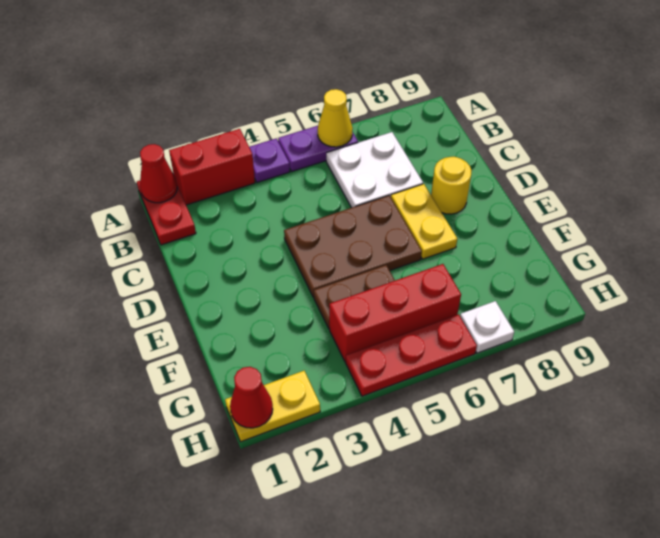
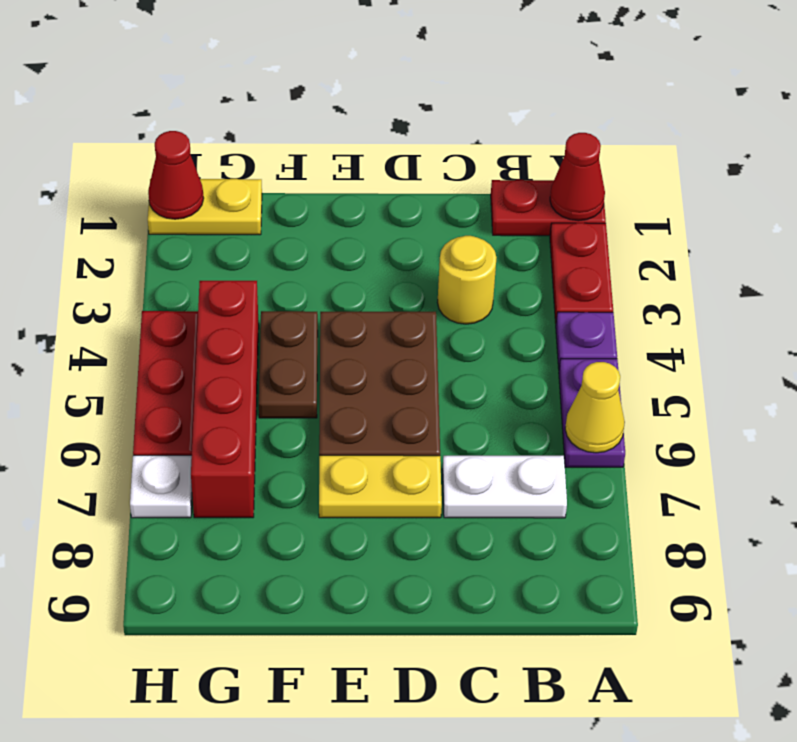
red brick A2:A3 level 1 -> red plate A2:A3 level 1
white plate B6:C7 level 1 -> white plate B7:C7 level 1
yellow round brick D8 level 1 -> yellow round brick C3 level 1
red brick G4:G6 level 1 -> red brick G4:G7 level 1
yellow plate H1:H2 level 1 -> yellow plate G1:H1 level 1

